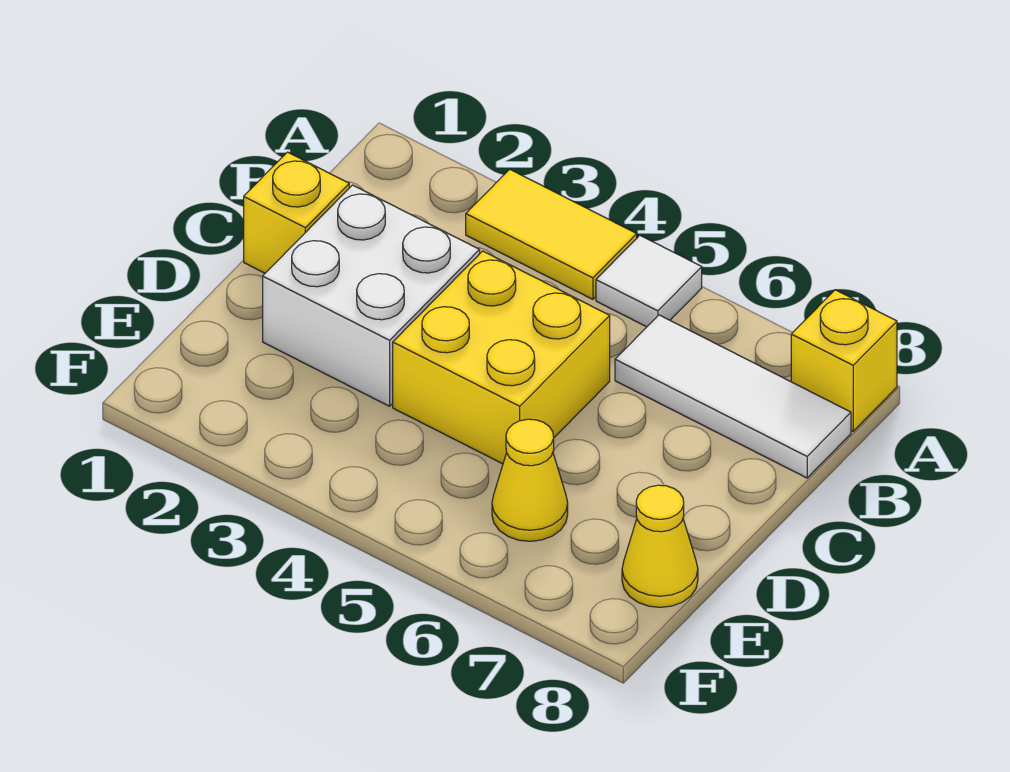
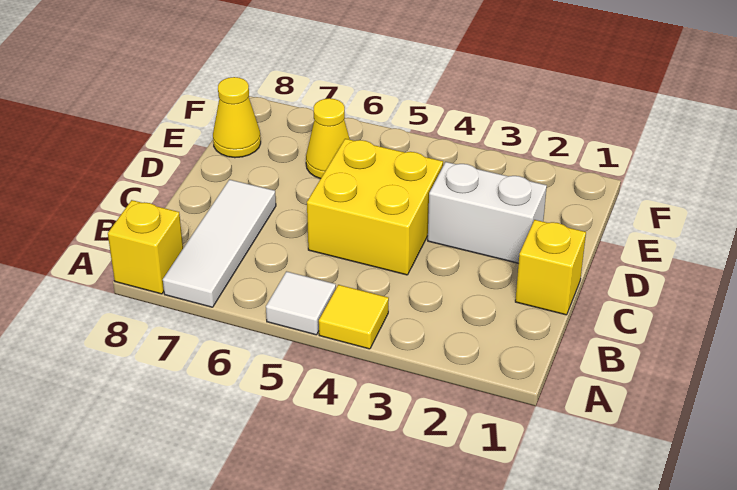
yellow tile A3:A4 level 1 -> yellow tile A4 level 1
white tile B6:B8 level 1 -> white tile A7:C7 level 1
white brick C2:D3 level 1 -> white brick D2:D3 level 1

